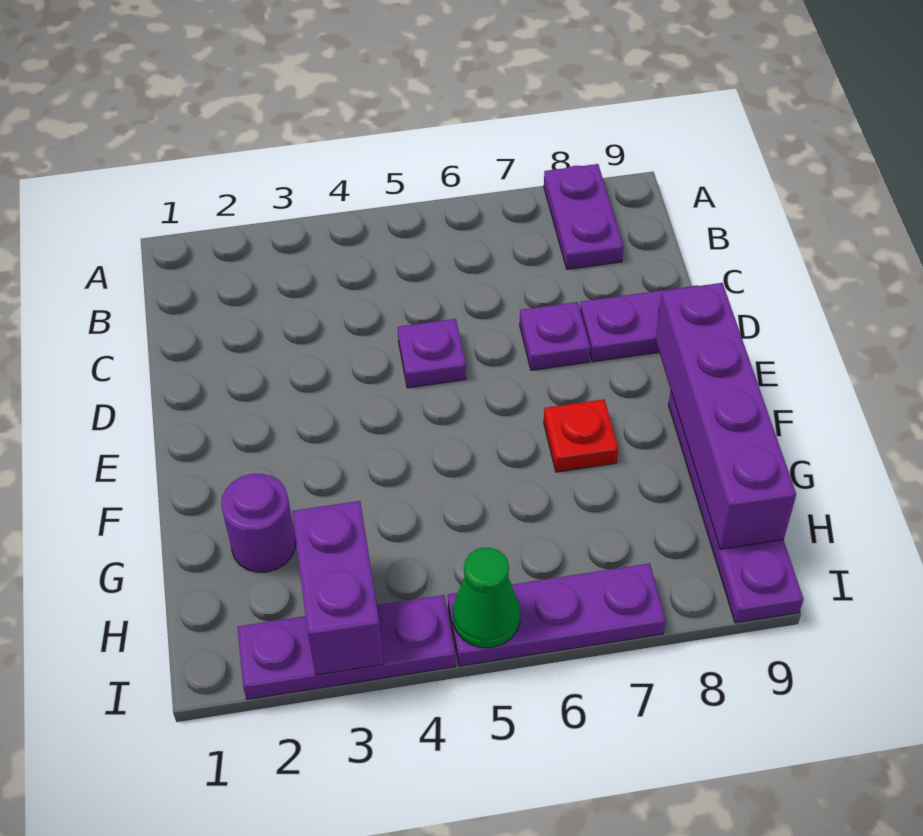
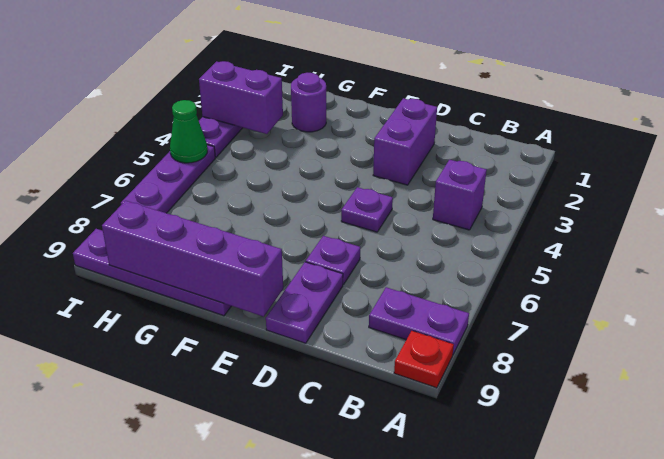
none -> purple brick B4 level 1
none -> purple brick D2:D3 level 1
red plate F7 level 1 -> red plate A9 level 1

